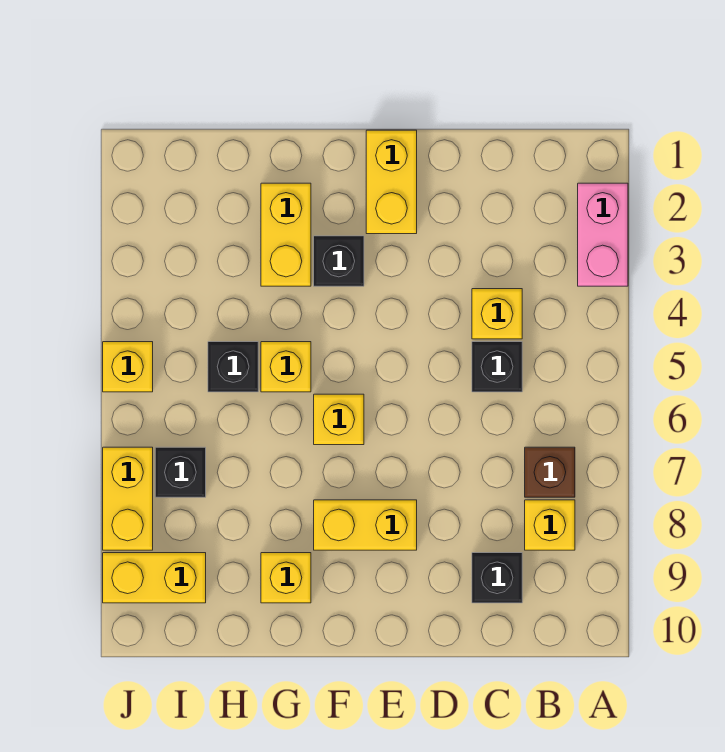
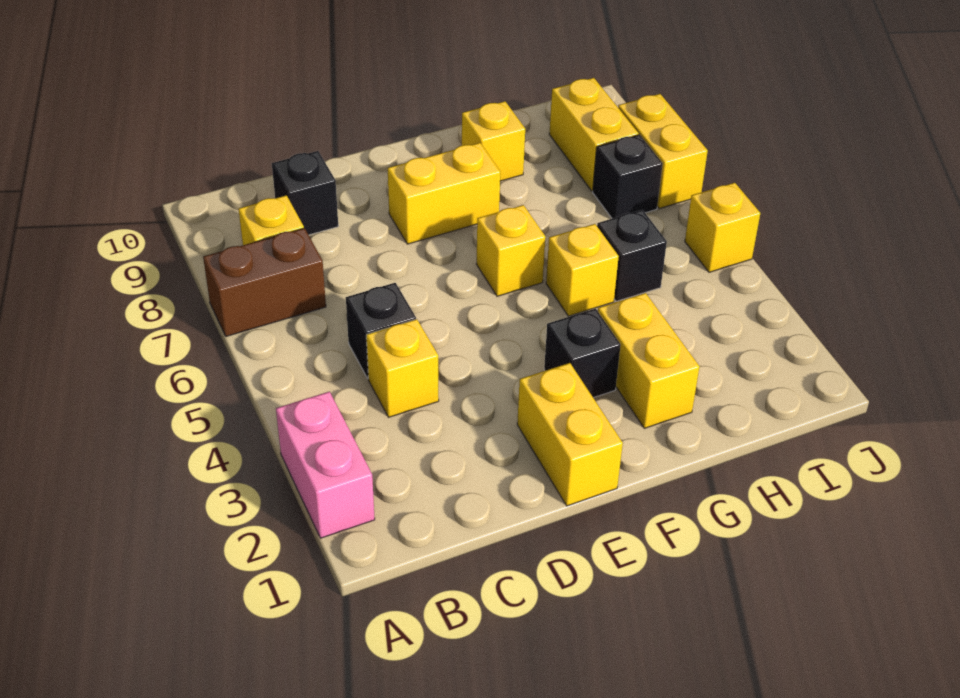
brown brick B7 level 1 -> brown brick A7:B7 level 1
yellow brick I9:J9 level 1 -> yellow brick I8:I9 level 1

